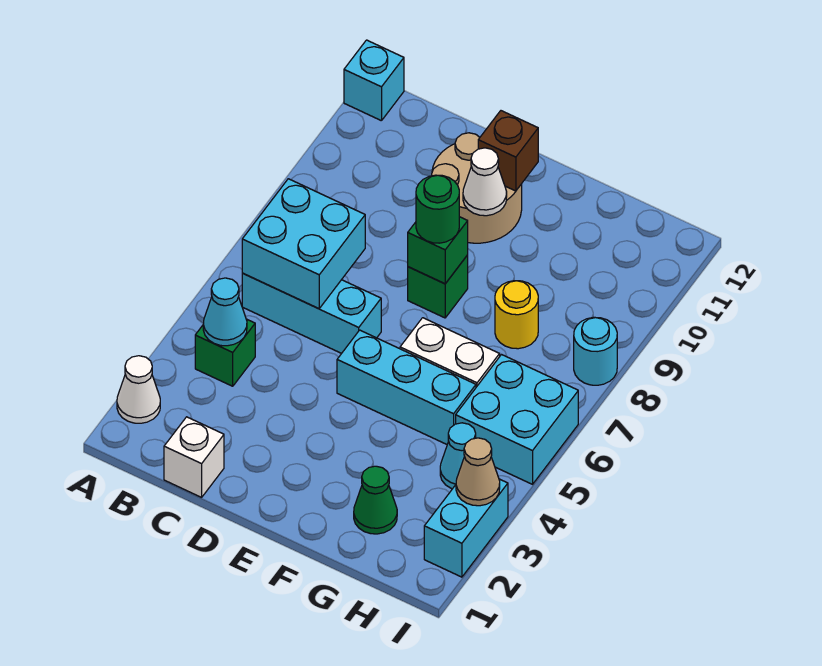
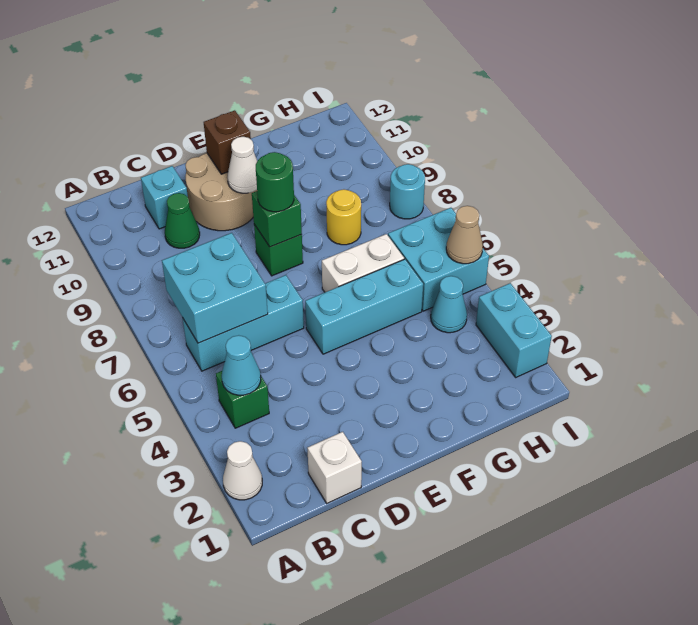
cyan brick A12 level 1 -> cyan brick C11 level 1
green cone G2 level 1 -> green cone C10 level 1
tan cone I3 level 2 -> tan cone I5 level 2

